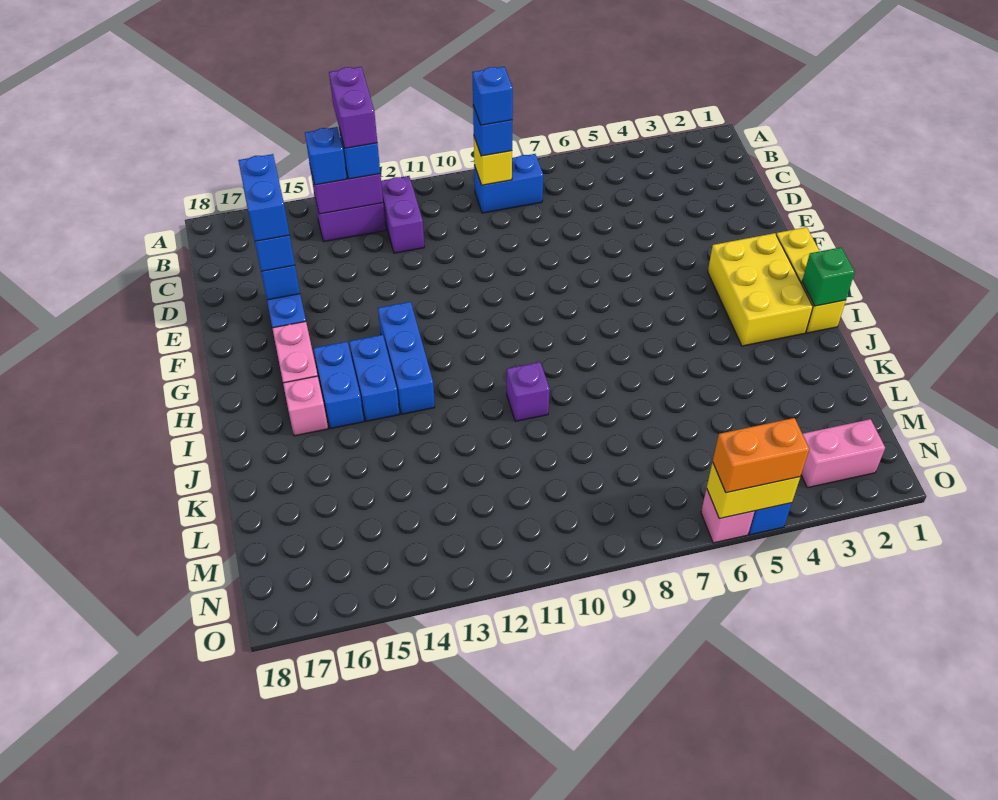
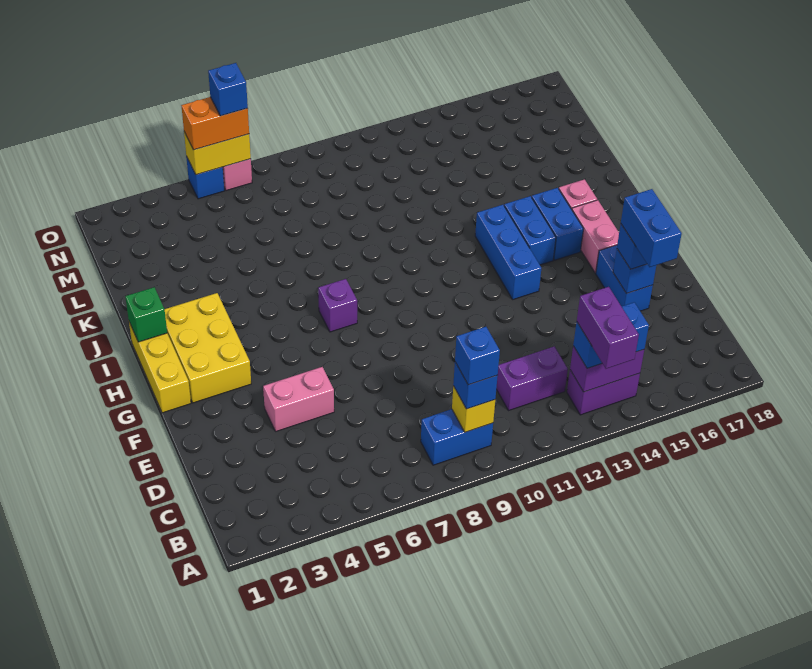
purple brick B12:C12 level 1 -> purple brick C11:C12 level 1
purple brick J10 level 1 -> purple brick H7 level 1
pink brick N2:N3 level 1 -> pink brick E4:E5 level 1
none -> blue brick O6 level 4

